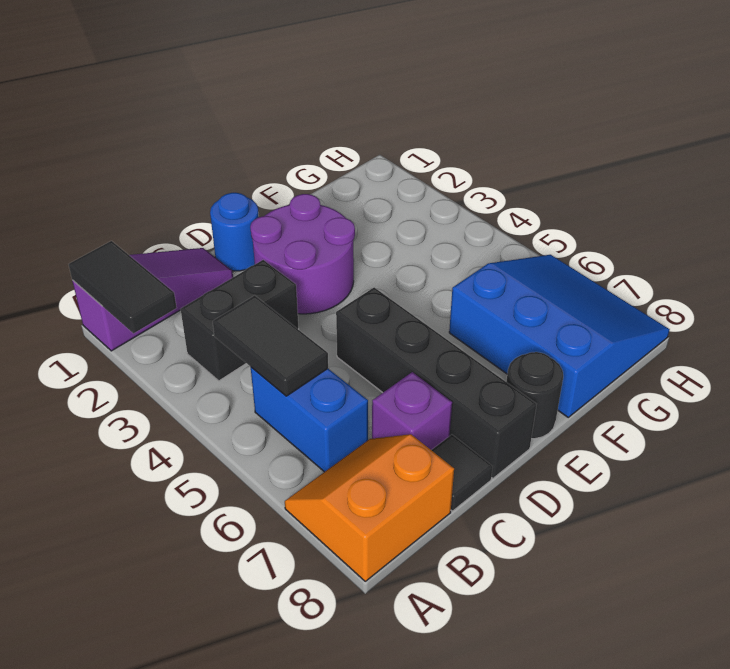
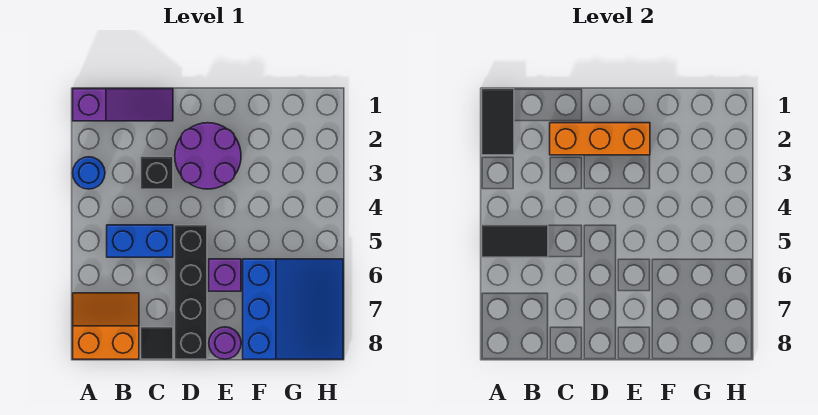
black brick B3:C3 level 1 -> black brick C3 level 1
black tile B4:B5 level 2 -> black tile A5:B5 level 2
blue brick B5:B6 level 1 -> blue brick B5:C5 level 1
none -> orange brick C2:E2 level 2
purple brick C7 level 1 -> purple brick E6 level 1
blue round brick D1 level 1 -> blue round brick A3 level 1
black round brick E8 level 1 -> purple round brick E8 level 1

